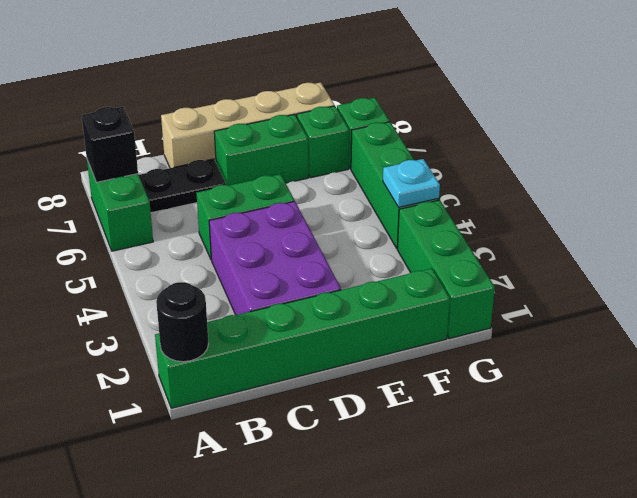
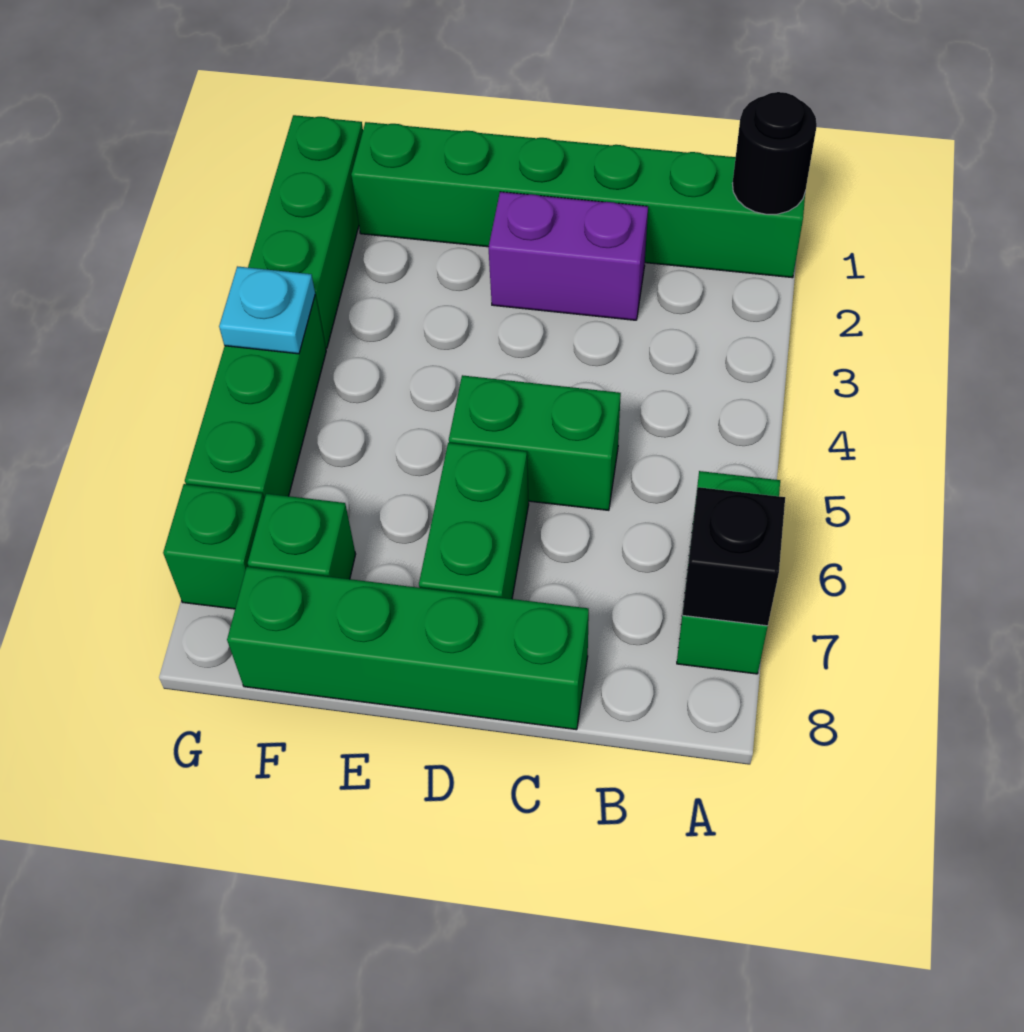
black plate B7:C7 level 1 -> none
purple brick C2:D4 level 1 -> purple brick C2:D2 level 1
tan brick C8:F8 level 1 -> green brick C8:F8 level 1
green brick D7:E7 level 1 -> green brick D6:D7 level 1

